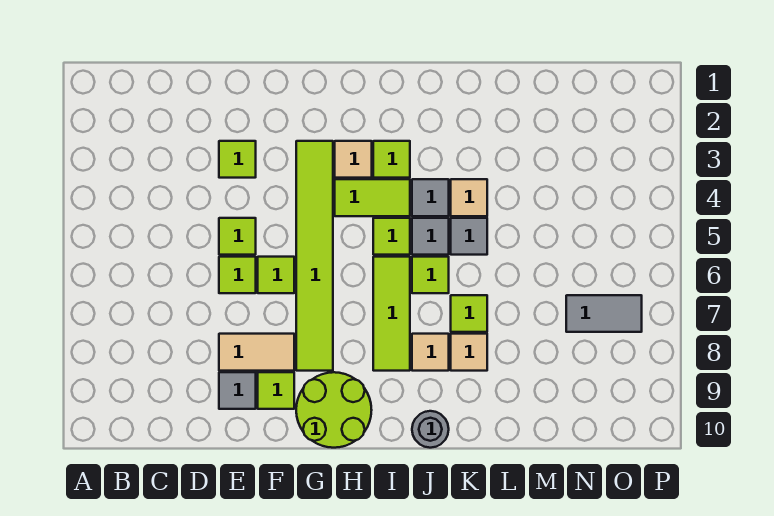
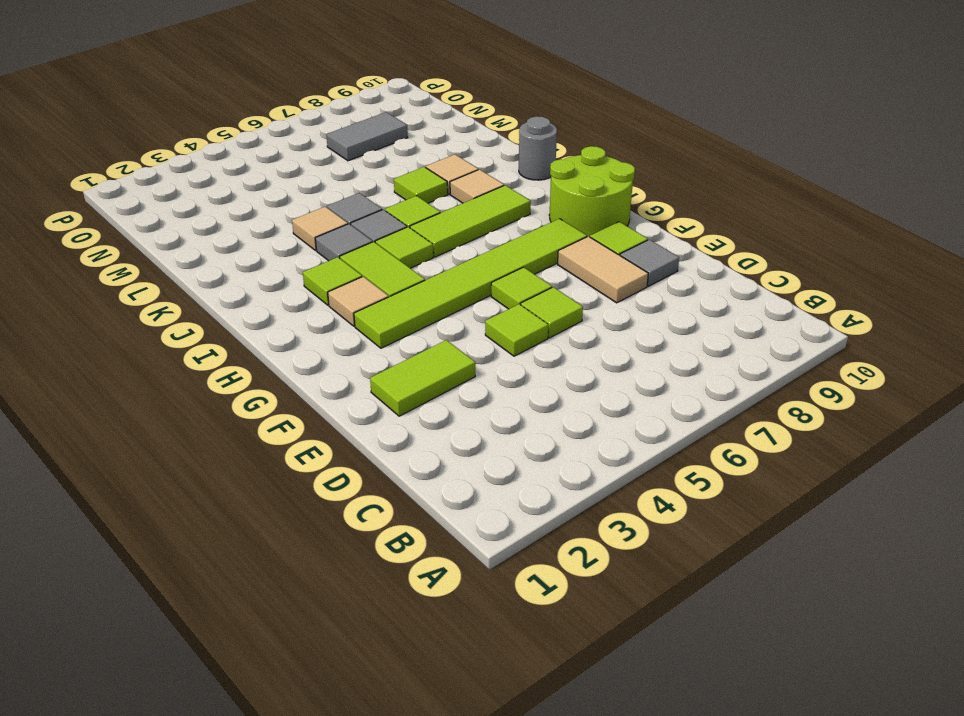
lime tile E3 level 1 -> lime tile E2:E3 level 1
grey tile N7:O7 level 1 -> grey tile N7:N8 level 1

